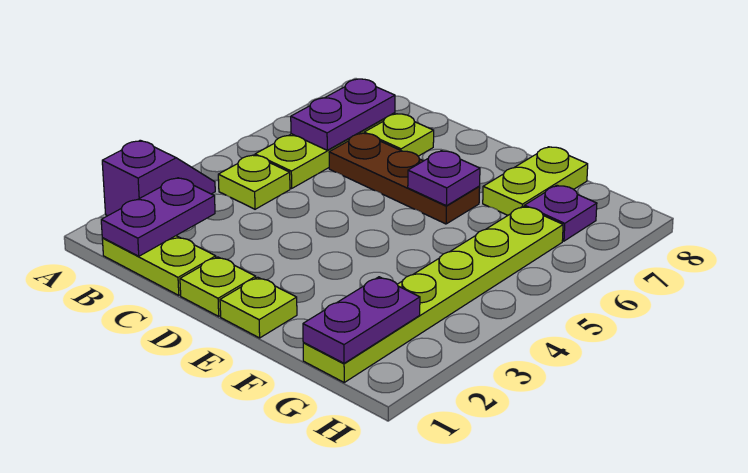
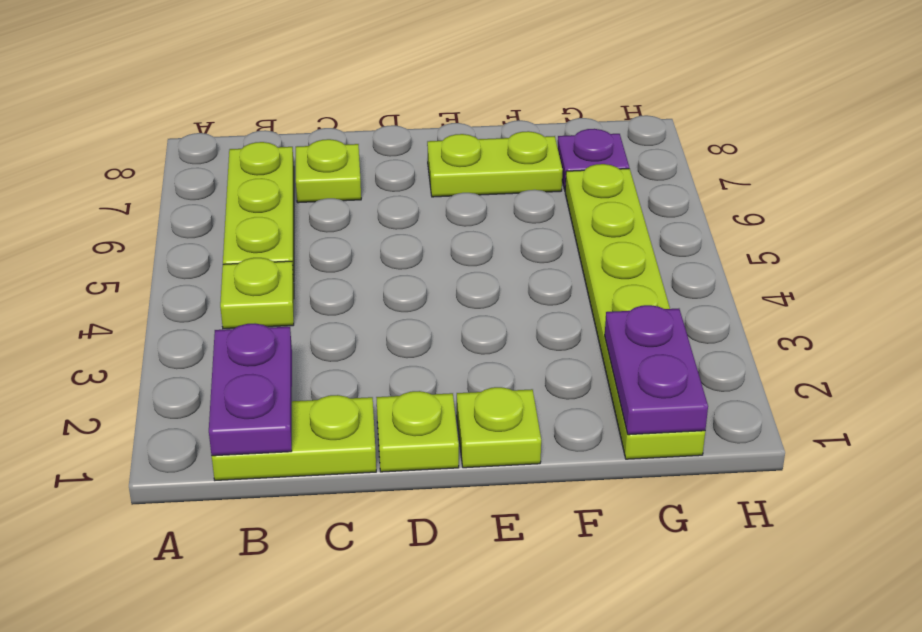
purple slope A2:A3 level 1 top 2 -> none
purple plate B6:B7 level 2 -> none
brown plate C6:E6 level 1 -> none
purple plate E6 level 2 -> none
lime plate F7:F8 level 1 -> lime plate E7:F7 level 1

